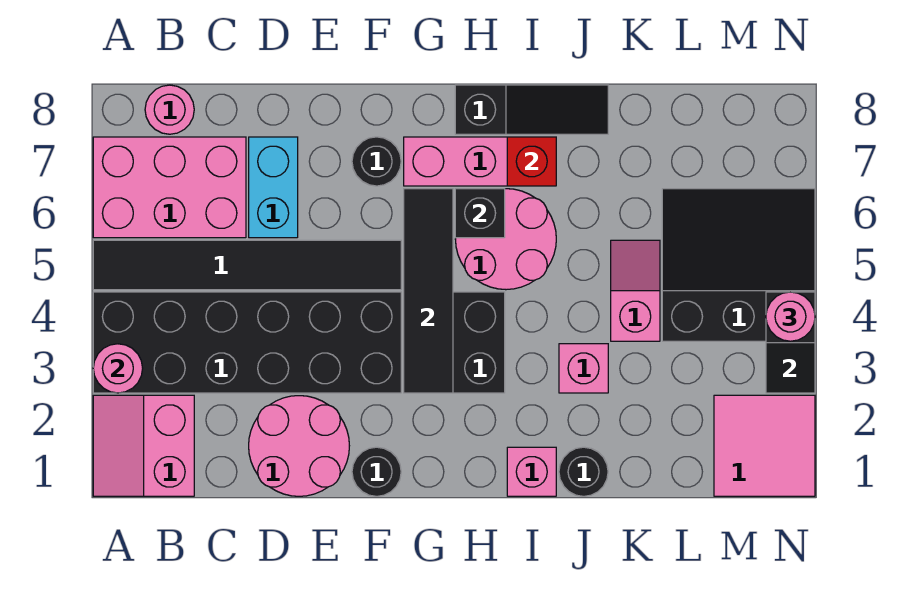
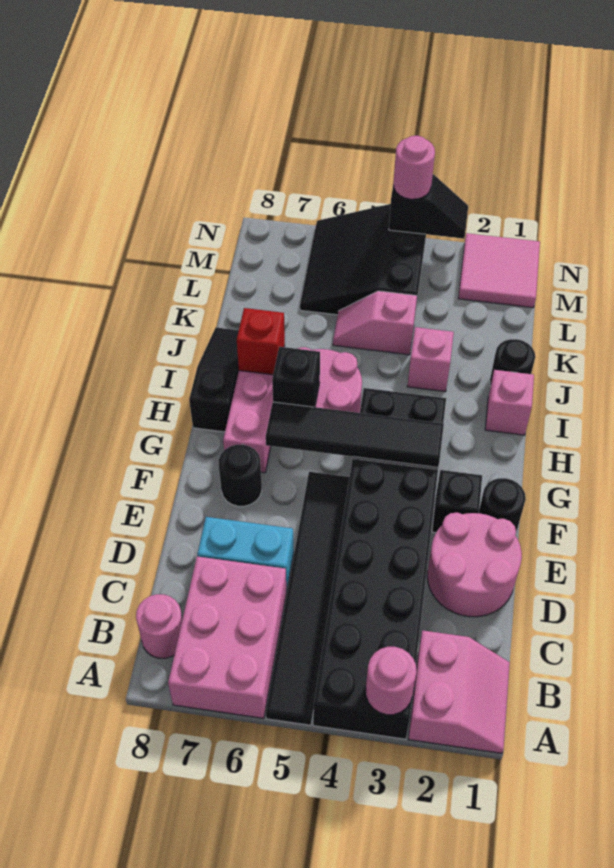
pink slope A1:B2 level 1 top B -> pink slope A1:B2 level 1 top 2
none -> black brick F2 level 1

